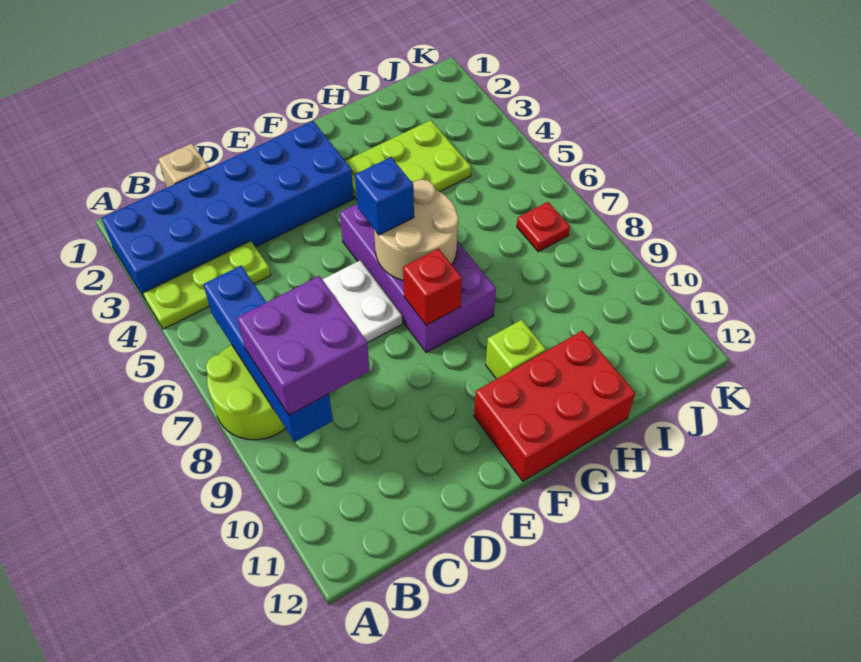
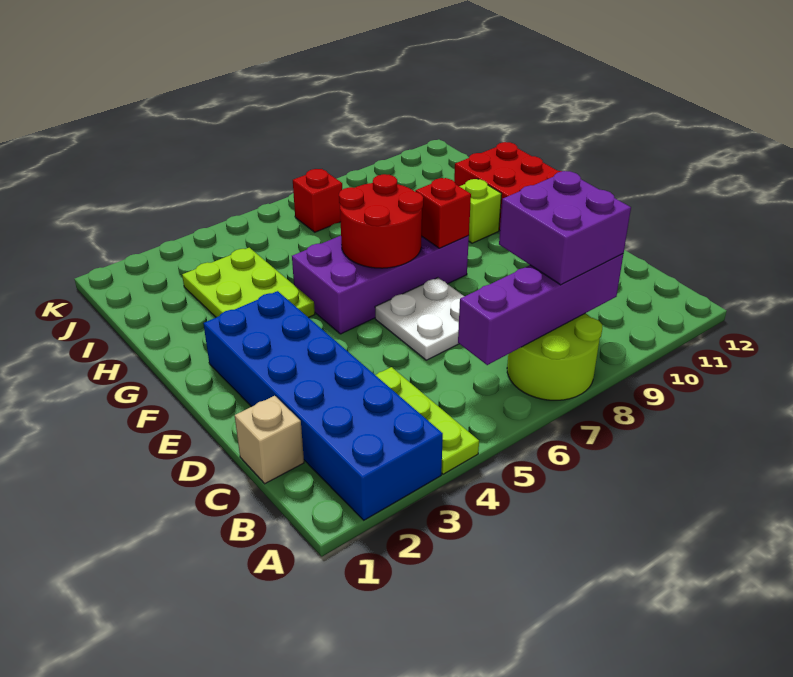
blue brick B6:B9 level 2 -> purple brick B6:B9 level 2
tan round brick F6:G7 level 2 -> red round brick F6:G7 level 2
blue brick F6 level 3 -> none
red plate J7 level 1 -> red brick J7 level 1

